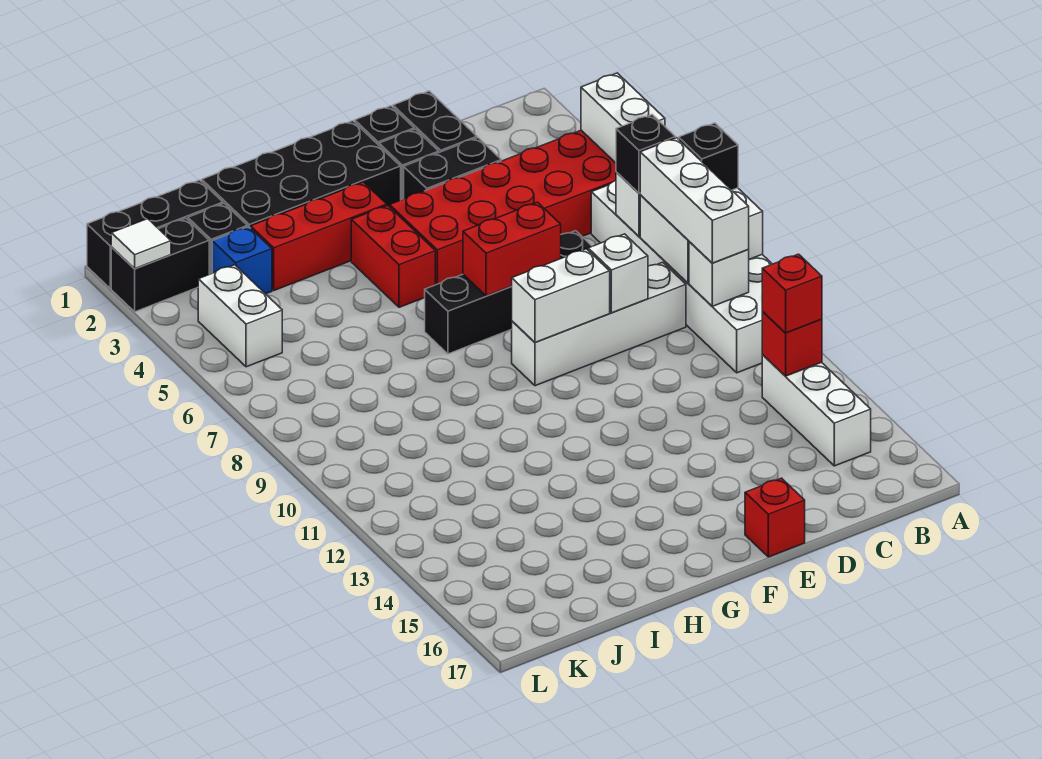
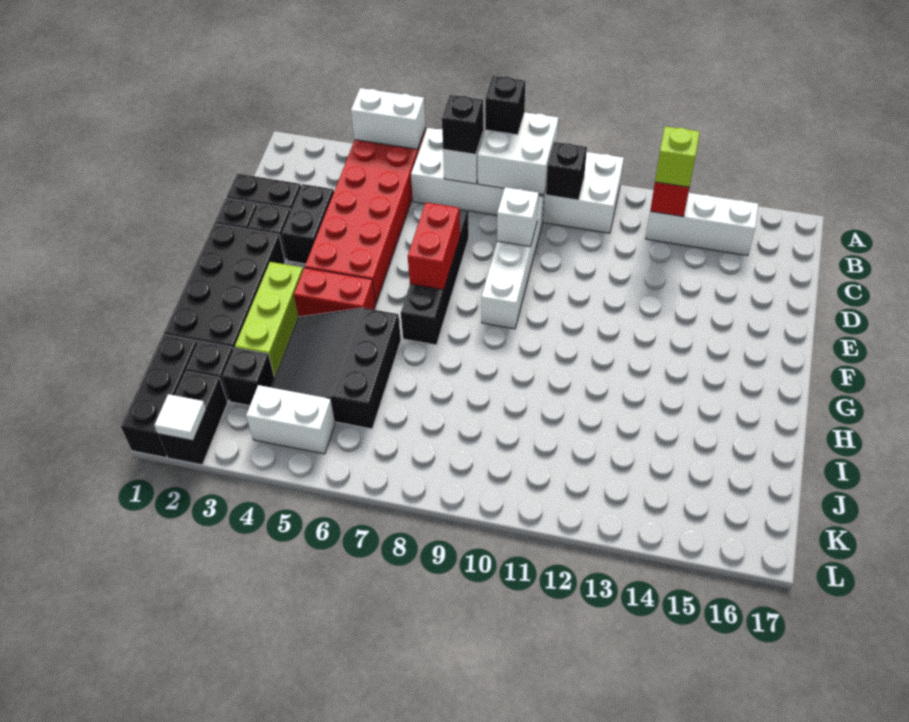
white brick B8:B10 level 3 -> none
white brick B10 level 2 -> black brick B10 level 2
red brick B13 level 3 -> lime brick B13 level 3
white brick E9:F9 level 2 -> none
red brick E17 level 1 -> none
red brick G3:I3 level 1 -> lime brick G3:I3 level 1
none -> black slope H4:J6 level 1 top 6
blue brick J3 level 1 -> black brick J3 level 1

